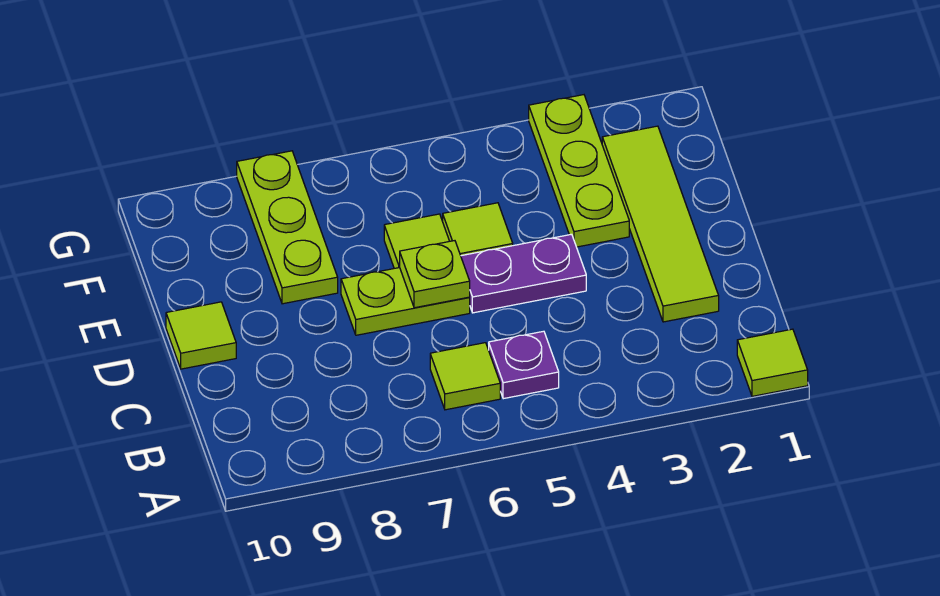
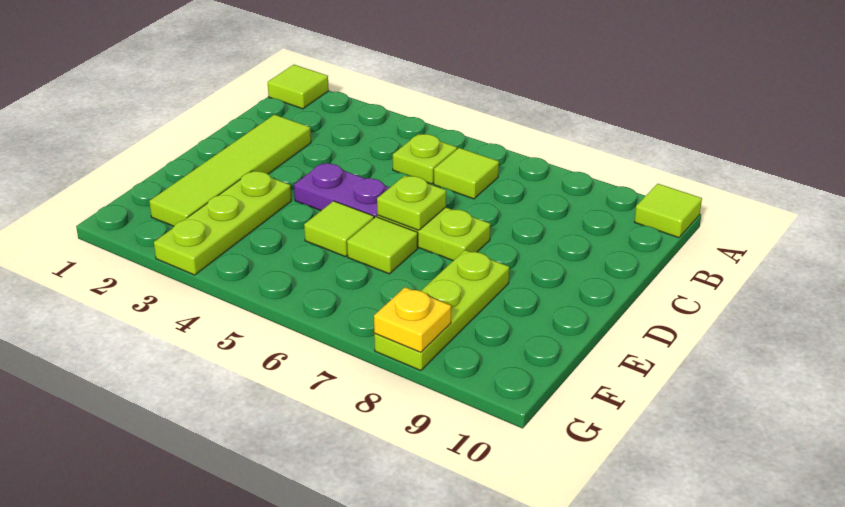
purple plate B5 level 1 -> lime plate B5 level 1
lime tile D10 level 1 -> lime tile A10 level 1
none -> yellow plate G8 level 2

